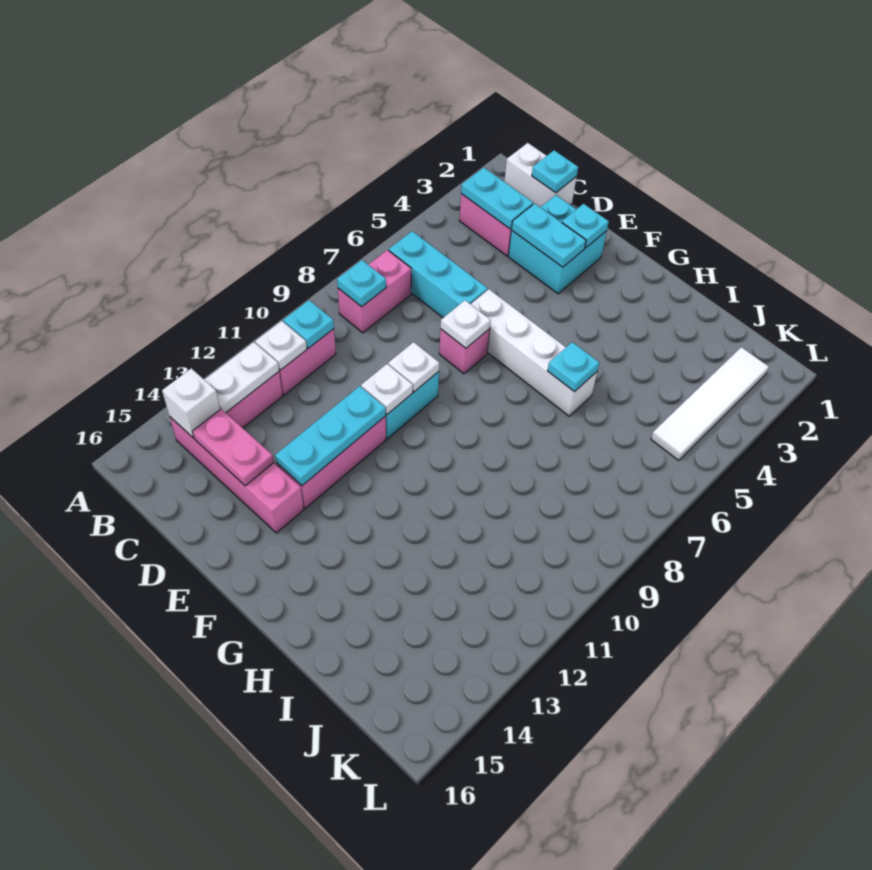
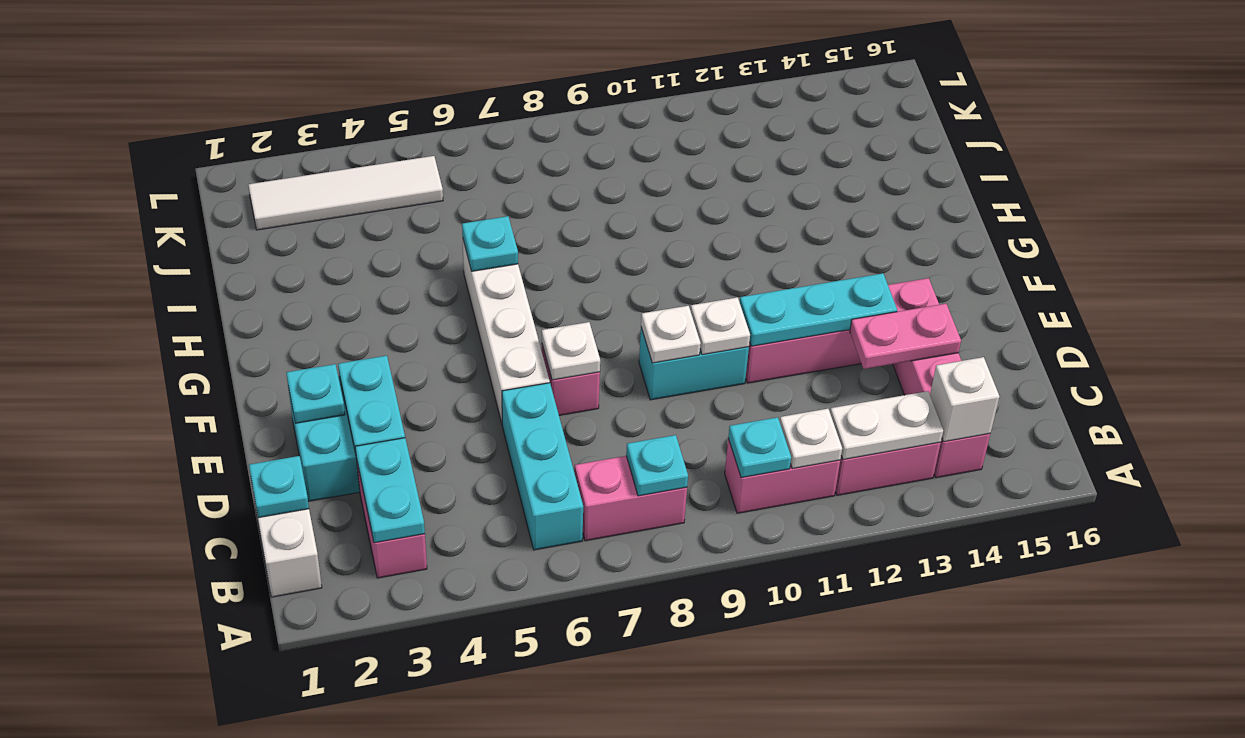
pink plate C14:D14 level 2 -> pink plate D13:D14 level 2

